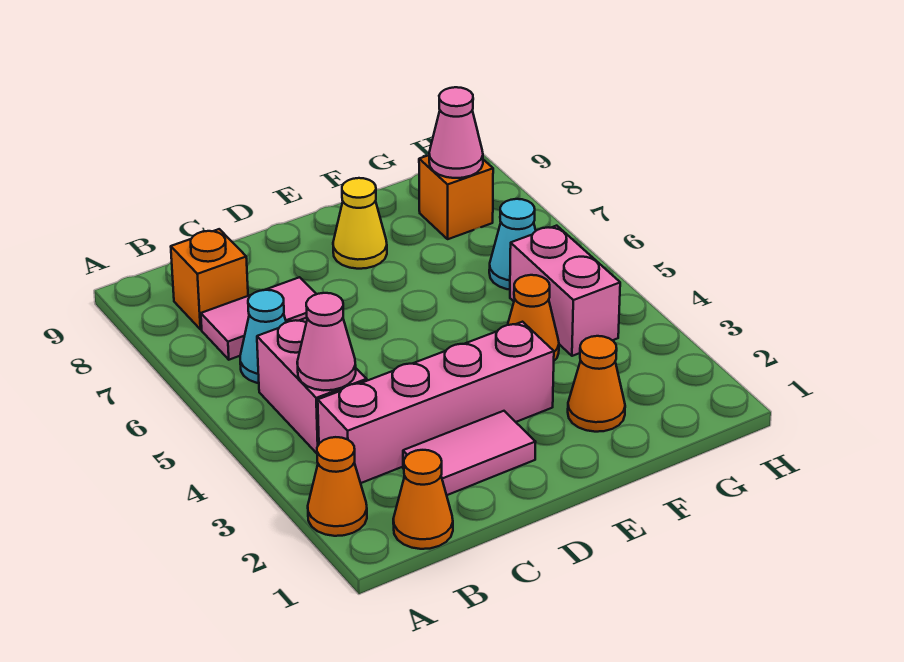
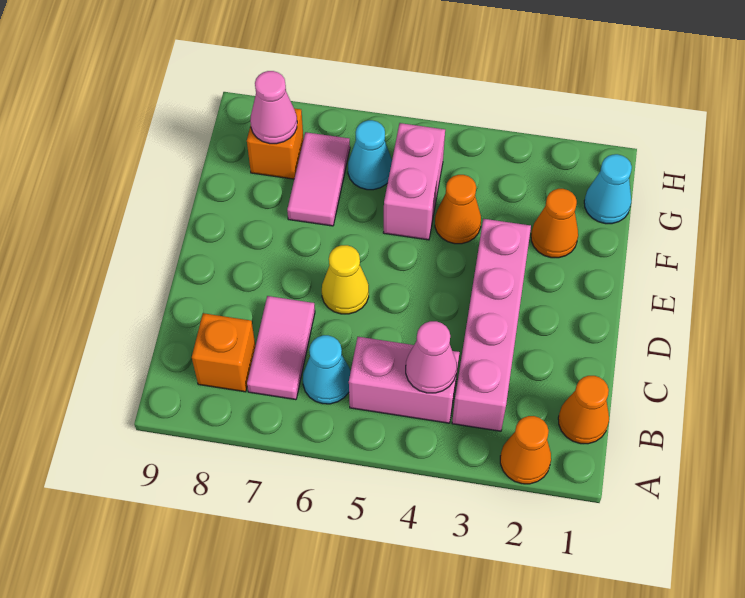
pink tile C2:D2 level 1 -> pink tile F7:G7 level 1
yellow cone E8 level 1 -> yellow cone D6 level 1
none -> cyan cone G1 level 1
pink brick G4:G5 level 1 -> pink brick F5:G5 level 1

